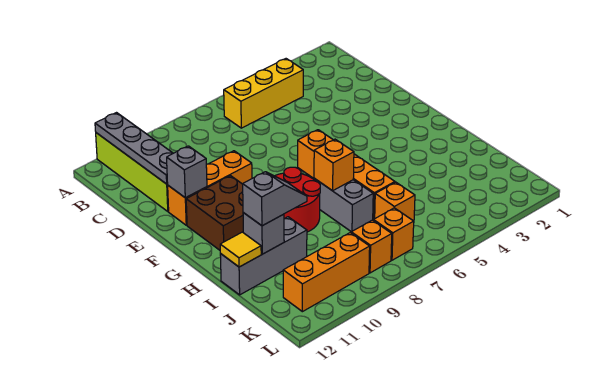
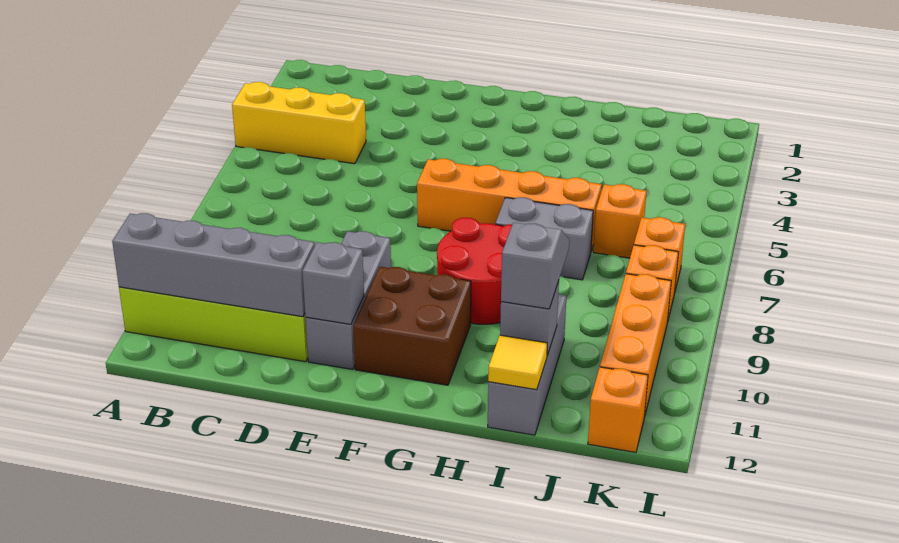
grey plate A11:D11 level 2 -> grey brick A11:D11 level 2
yellow brick B4:B6 level 1 -> yellow brick A4:C4 level 1
orange brick E9:E11 level 1 -> grey brick E9:E11 level 1
orange brick H7 level 2 -> orange brick K12 level 1

